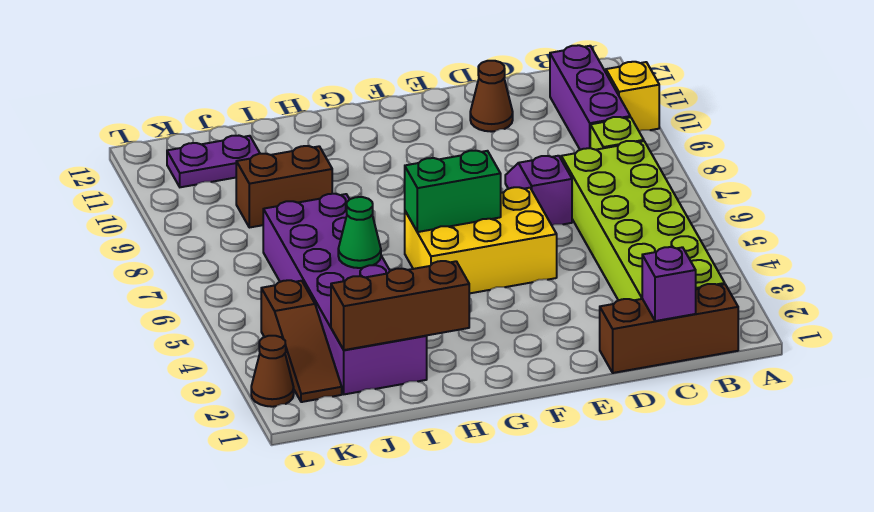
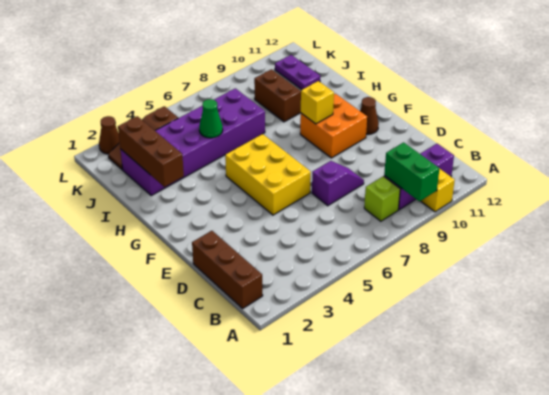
lime brick B2:C7 level 1 -> none
purple brick C1 level 2 -> none
brown cone D11 level 1 -> brown cone F11 level 1
green brick F6:G6 level 2 -> green brick A9:B9 level 2
none -> orange brick F9:G10 level 1
none -> yellow brick G9 level 2

